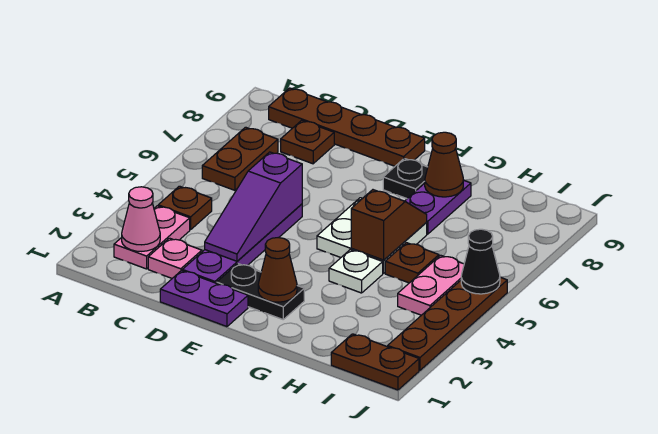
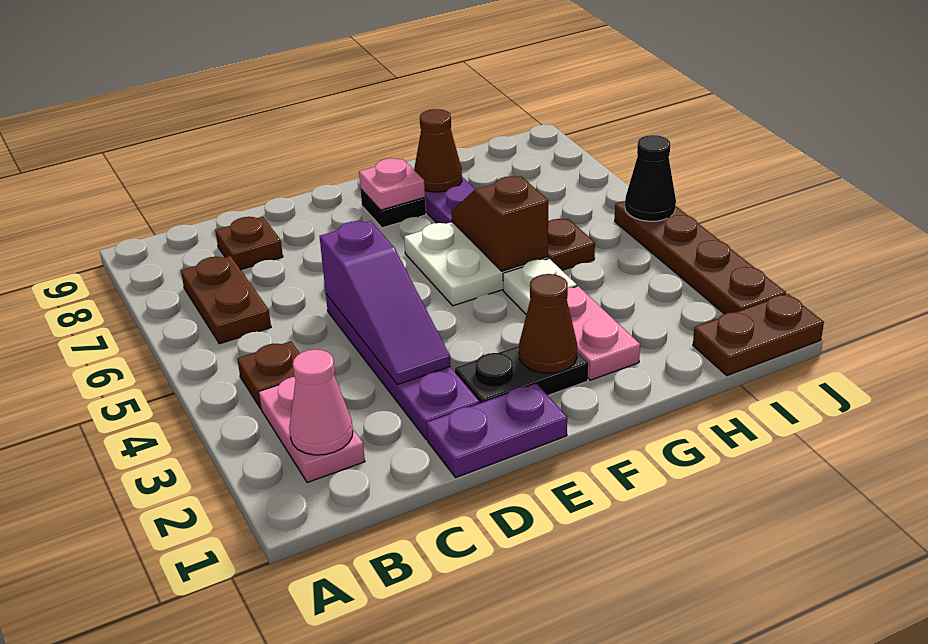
brown plate B9:E9 level 1 -> none
pink plate C2 level 1 -> pink plate F8 level 2
pink plate I4:I5 level 1 -> pink plate G2:G3 level 1

